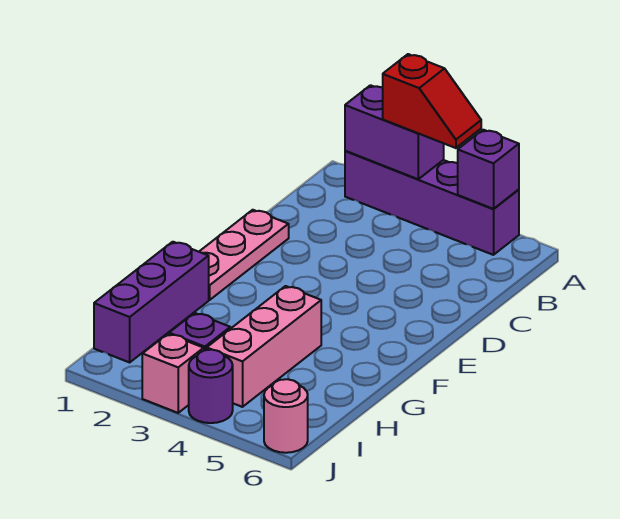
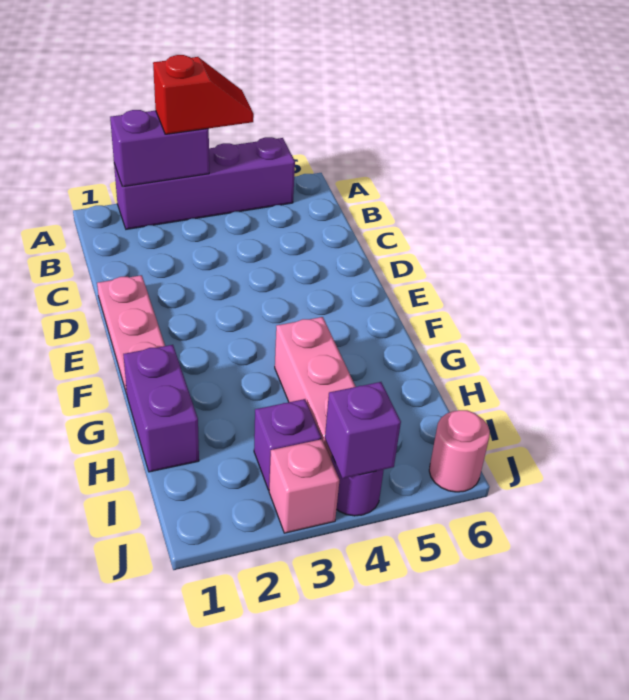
purple brick A5 level 2 -> purple brick J4 level 2
purple brick G1:I1 level 1 -> purple brick G1:H1 level 1

